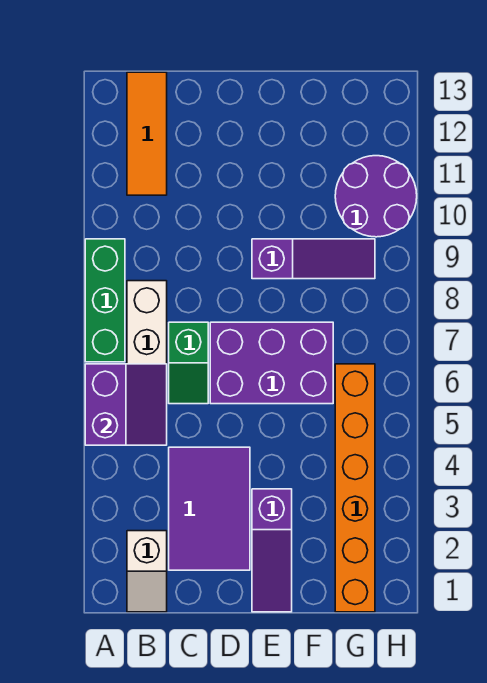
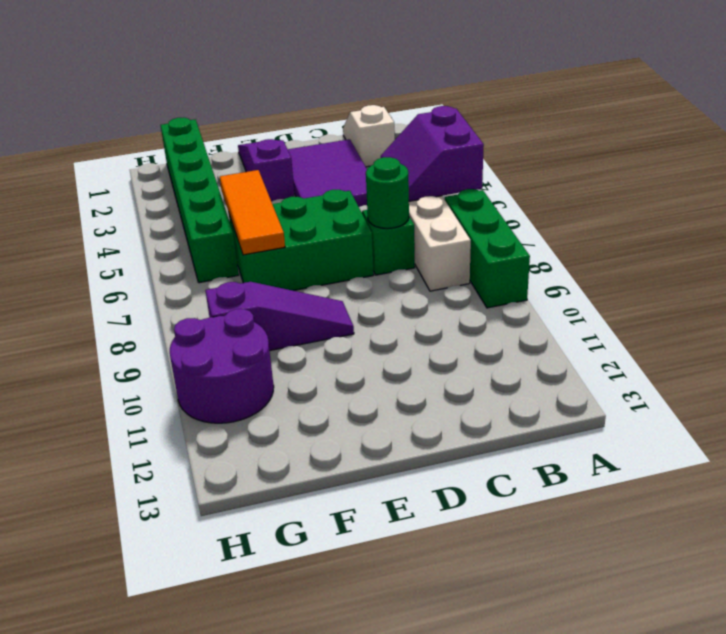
orange tile B11:B13 level 1 -> orange tile F5:F7 level 2
none -> green round brick C7 level 2
purple brick D6:F7 level 1 -> green brick D6:F7 level 1
purple slope E9:G9 level 1 top E -> purple slope E9:G9 level 1 top G
orange brick G1:G6 level 1 -> green brick G1:G6 level 1

